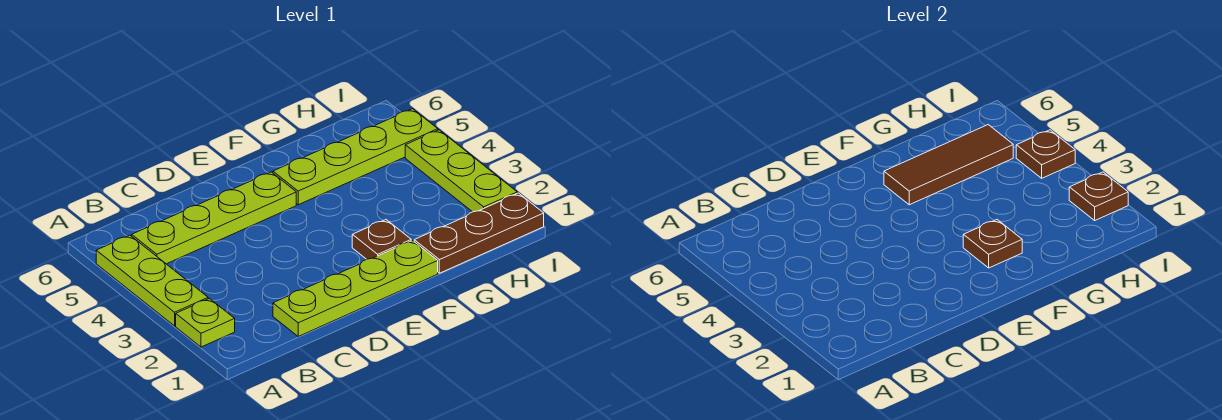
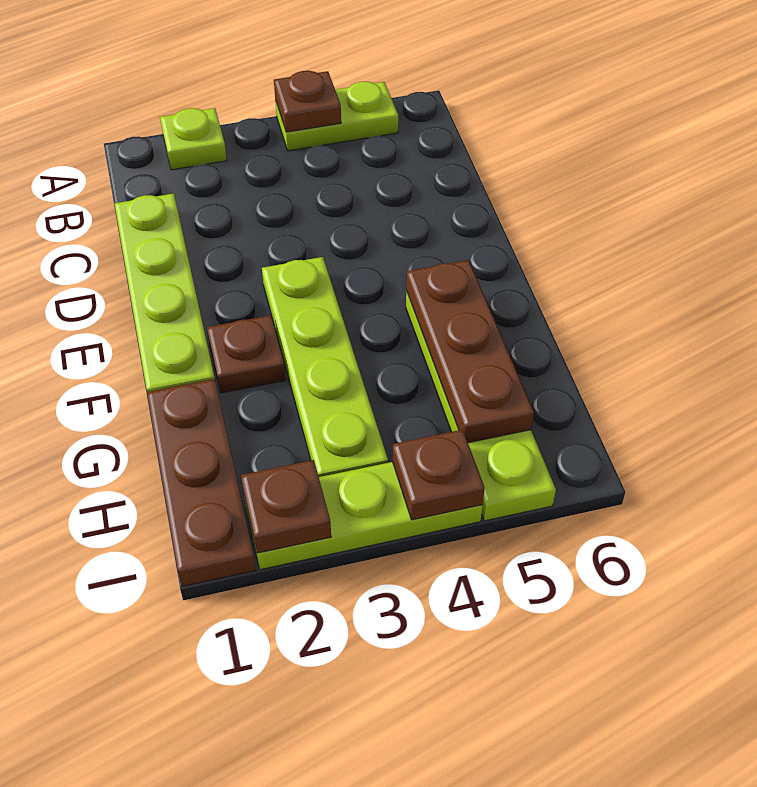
lime plate A3:A5 level 1 -> lime plate A4:A5 level 1
lime plate B5:E5 level 1 -> lime plate E3:H3 level 1
brown plate F2 level 2 -> brown plate A4 level 2
brown tile F5:H5 level 2 -> brown plate F5:H5 level 2

